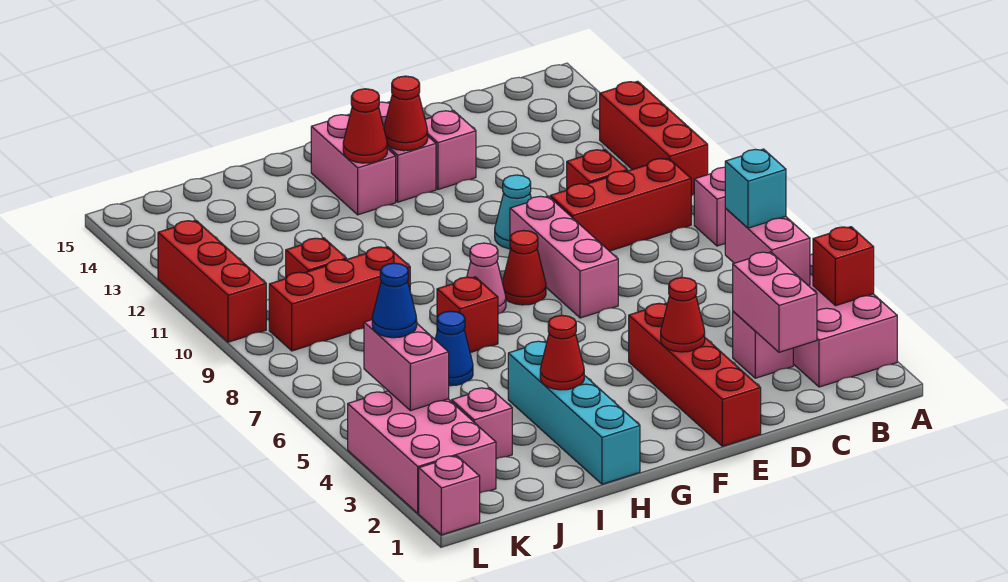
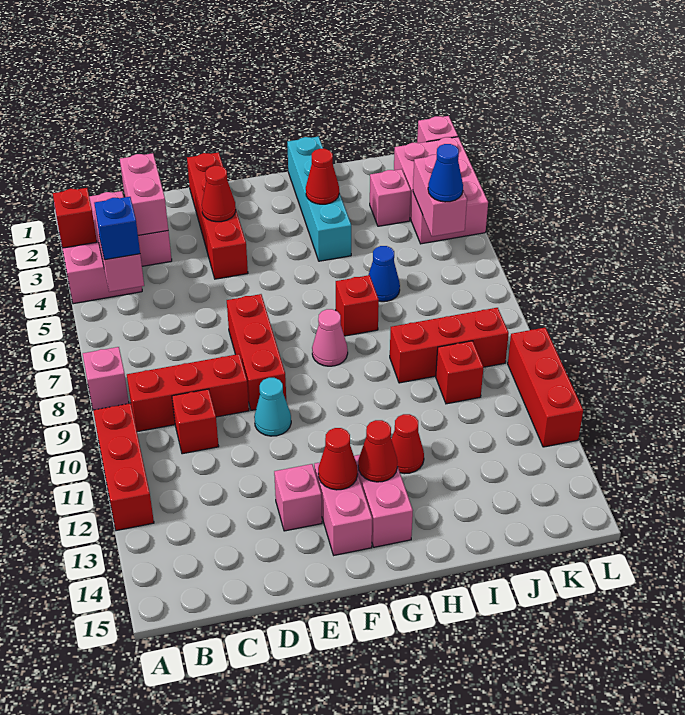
cyan brick B5 level 3 -> blue brick B5 level 3
pink brick E7:E9 level 1 -> red brick E7:E9 level 1
red cone F8 level 1 -> red cone H12 level 1

